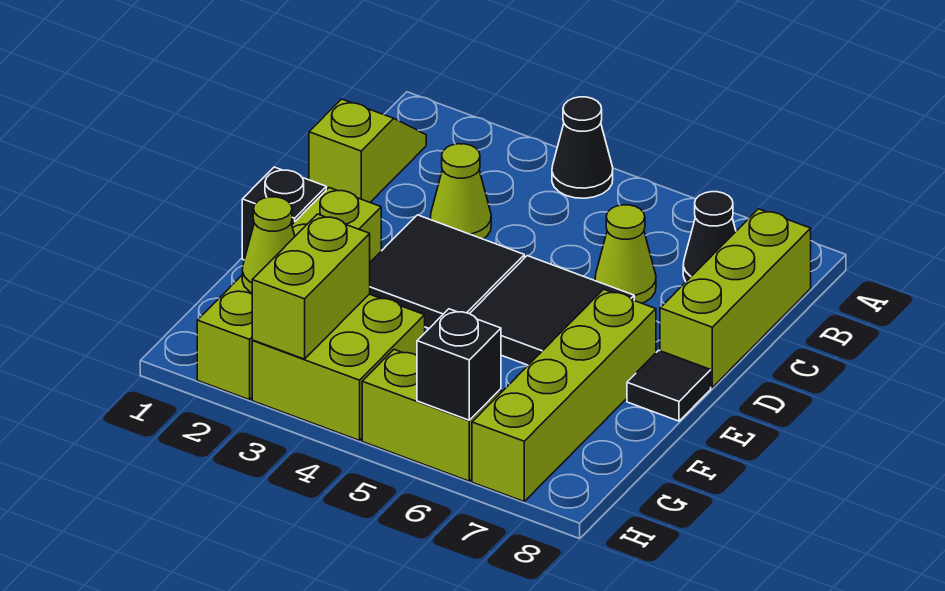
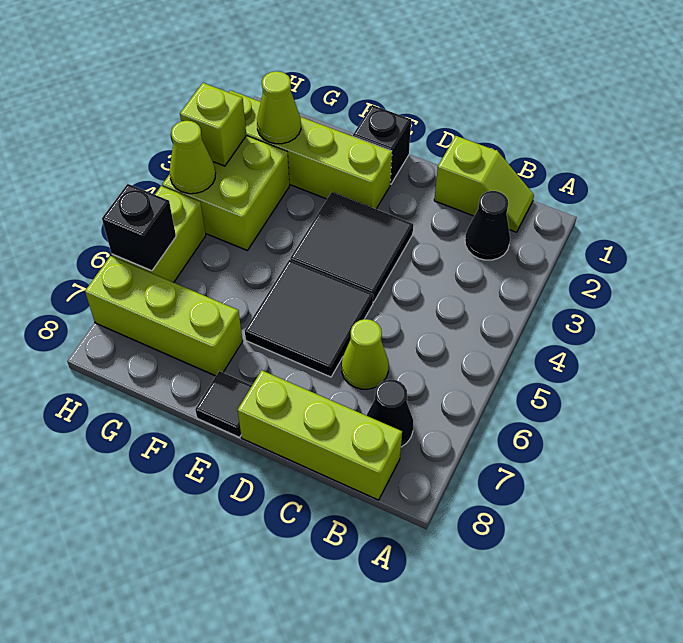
black cone A4 level 1 -> black cone B2 level 1
lime cone C3 level 1 -> lime cone H4 level 2
lime brick E7:H7 level 1 -> lime brick F7:H7 level 1
lime brick G3:H3 level 2 -> lime brick H3 level 2

